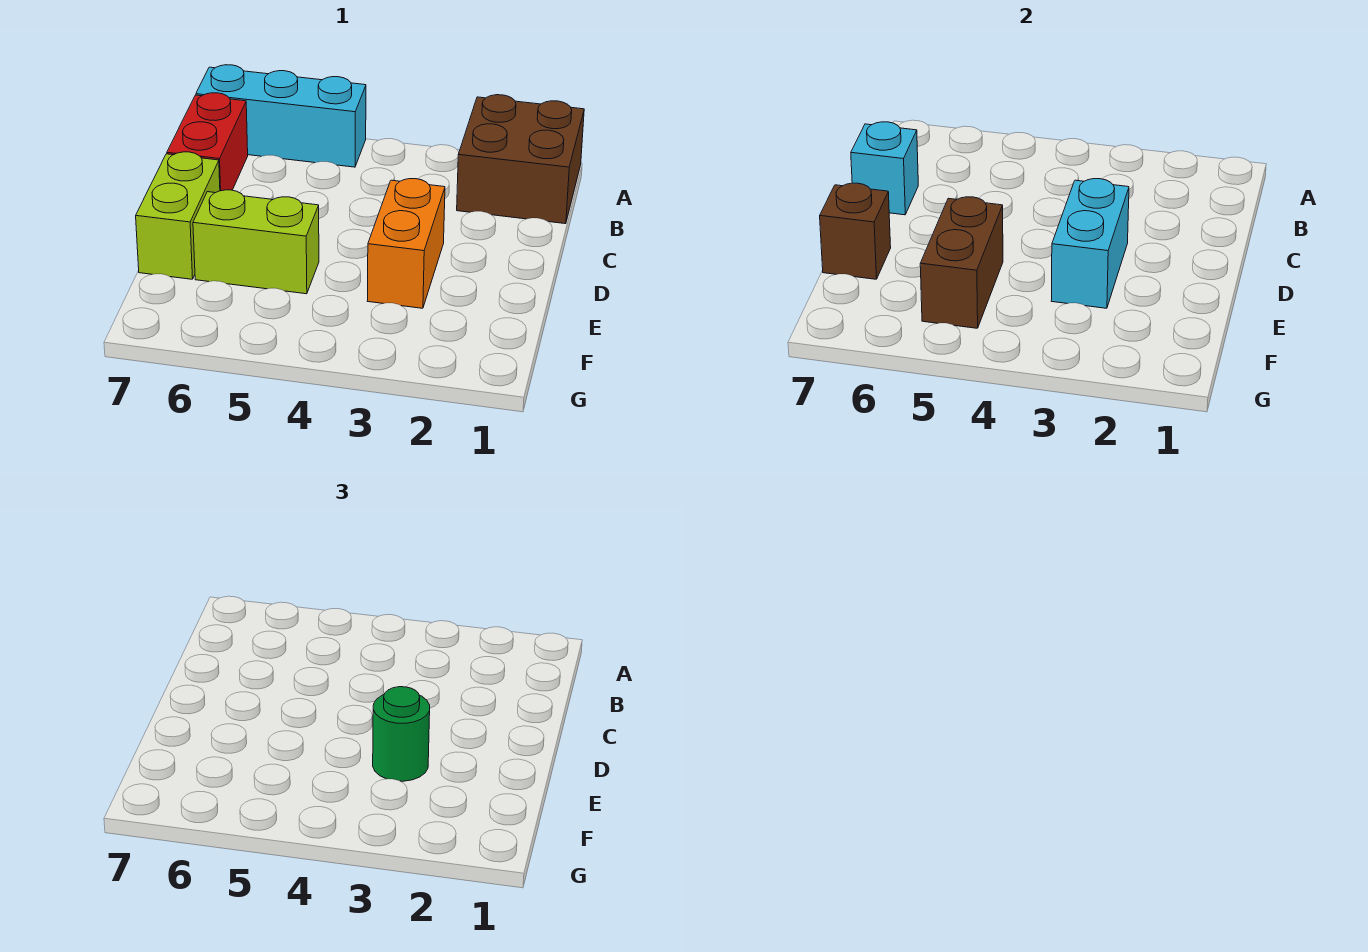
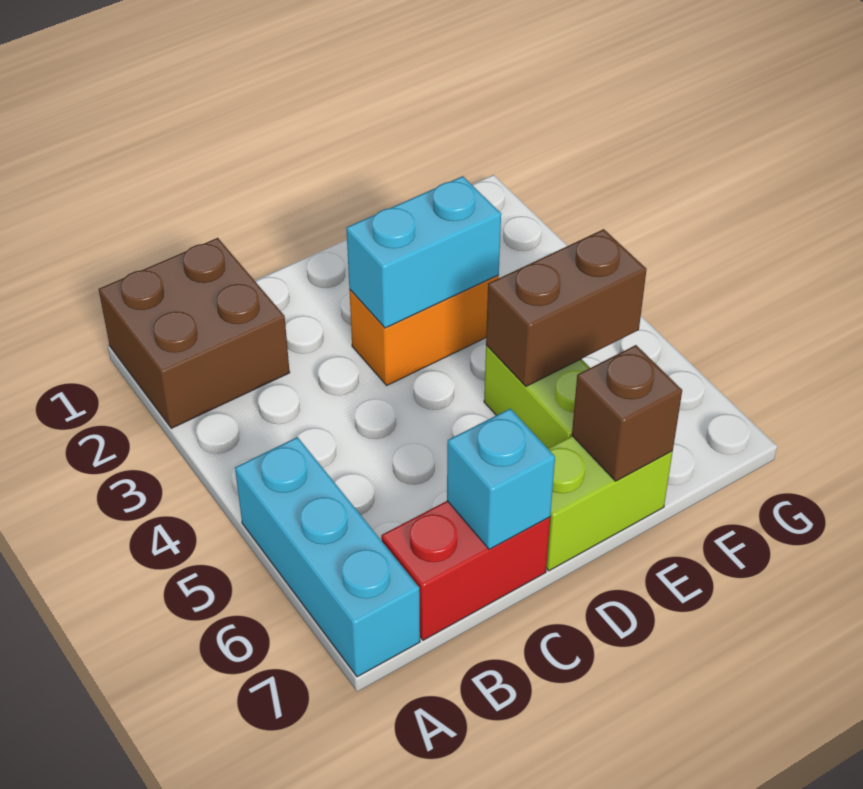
green round brick E3 level 3 -> none

